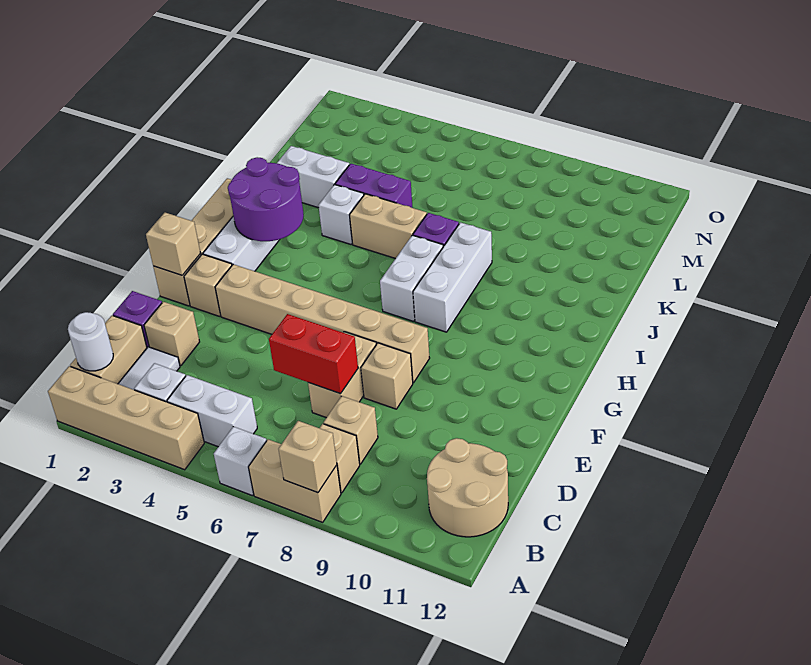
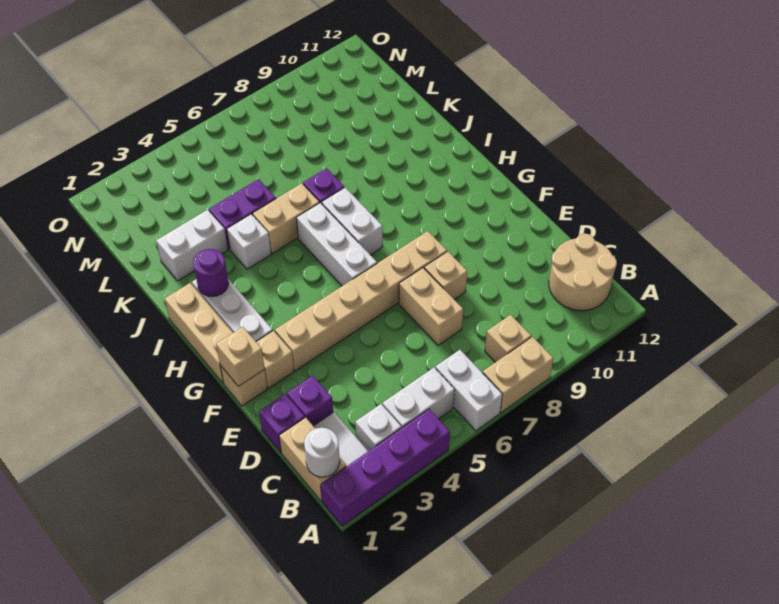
tan brick A1:A4 level 1 -> purple brick A1:A4 level 1
white brick A6 level 1 -> white brick A6:B6 level 1
tan brick A8 level 2 -> none
tan brick C8 level 1 -> none
tan brick D2 level 1 -> purple brick D2 level 1
red brick D6:D7 level 2 -> none
purple round brick H2:I3 level 2 -> purple round brick I2 level 2
white brick H8:J8 level 1 -> white brick G6:I6 level 1

